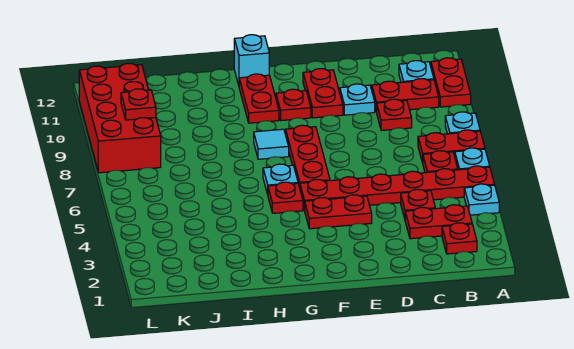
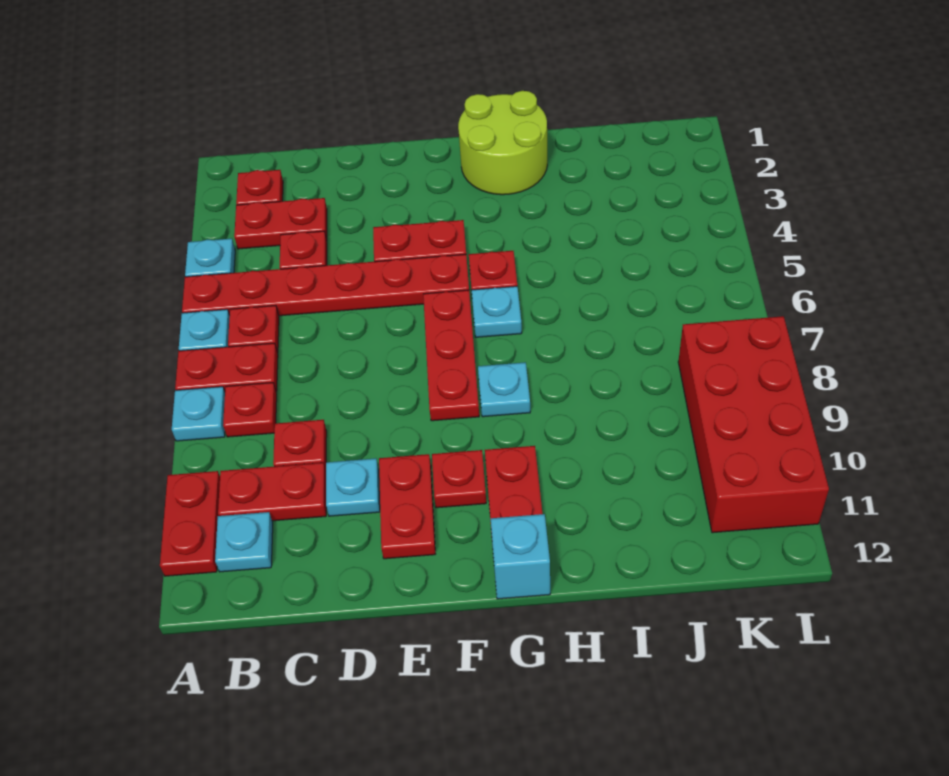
none -> lime round brick G1:H2 level 1
cyan tile G8 level 1 -> cyan plate G8 level 1
red plate K9 level 2 -> red plate B8 level 1

